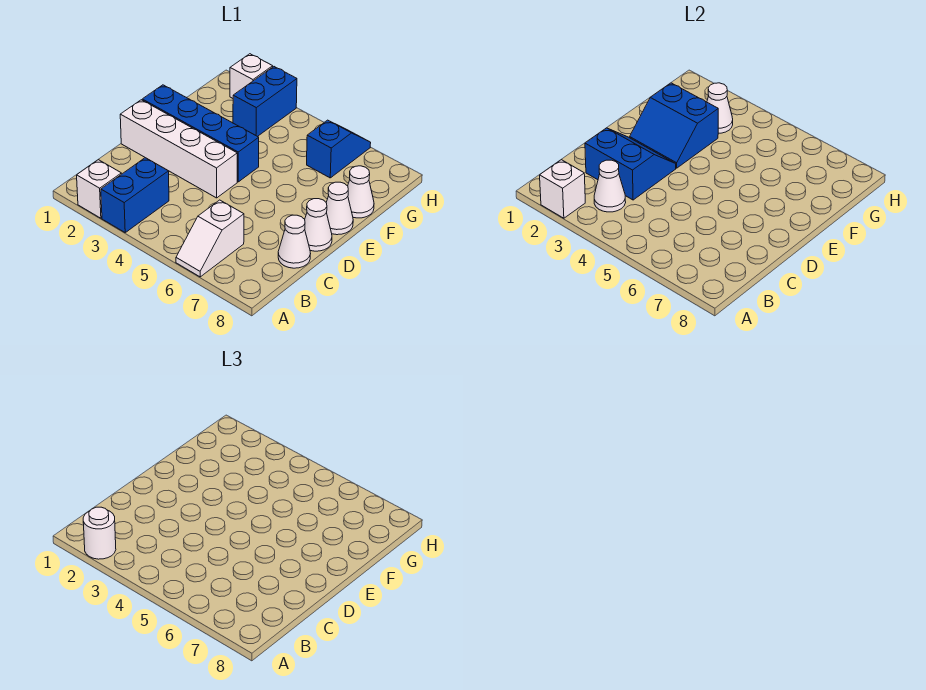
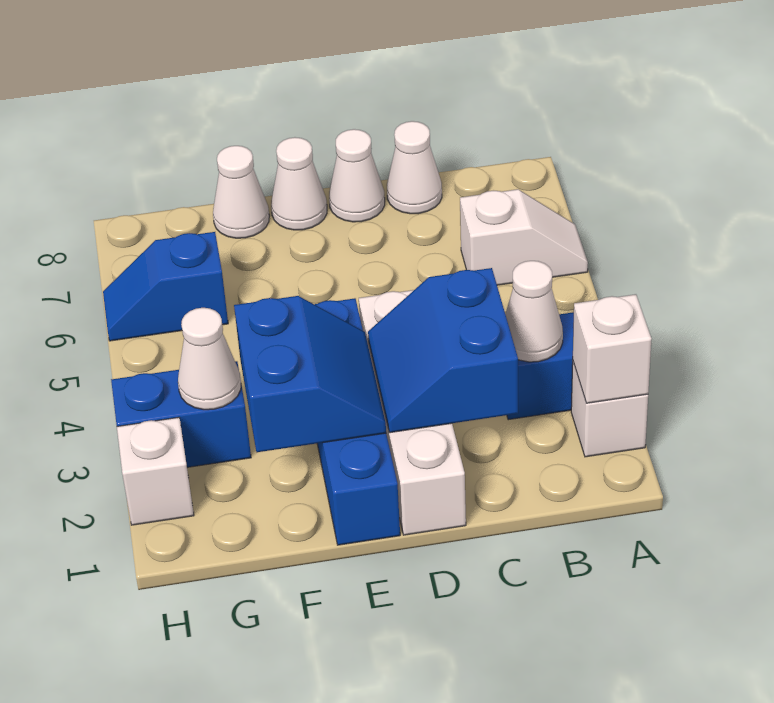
white round brick A2 level 3 -> none

